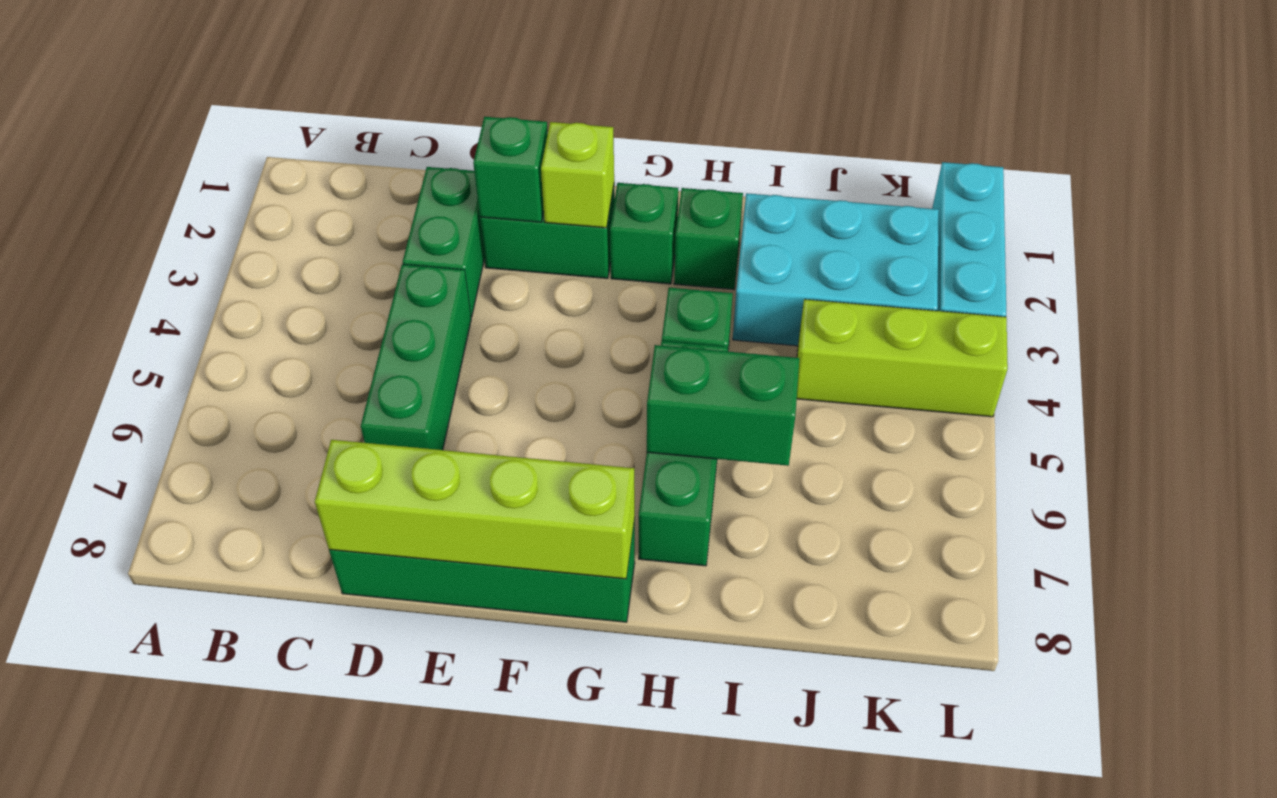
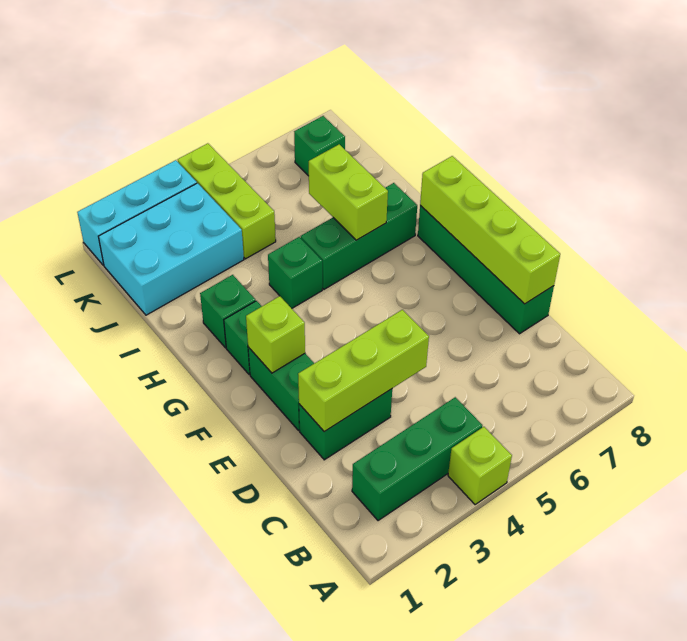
none -> lime brick A4 level 1
none -> lime brick D2:D4 level 2
green brick D4:D6 level 1 -> green brick B2:B4 level 1
green brick E2 level 2 -> green brick K7 level 1
green brick H6:I6 level 2 -> lime brick H6:I6 level 2
cyan brick I2:K3 level 1 -> cyan brick J1:K3 level 1

